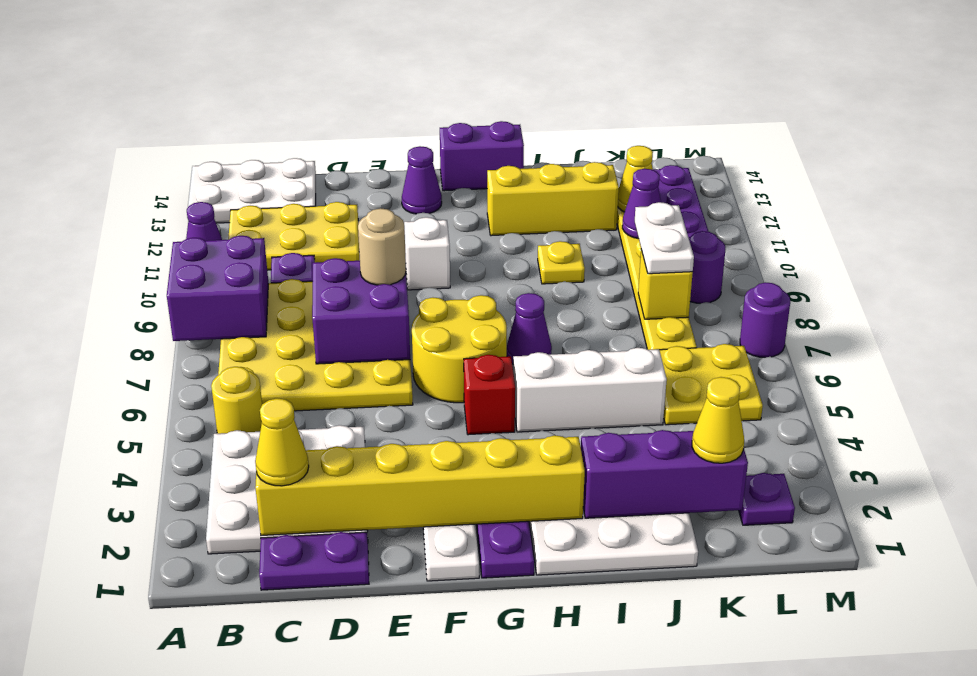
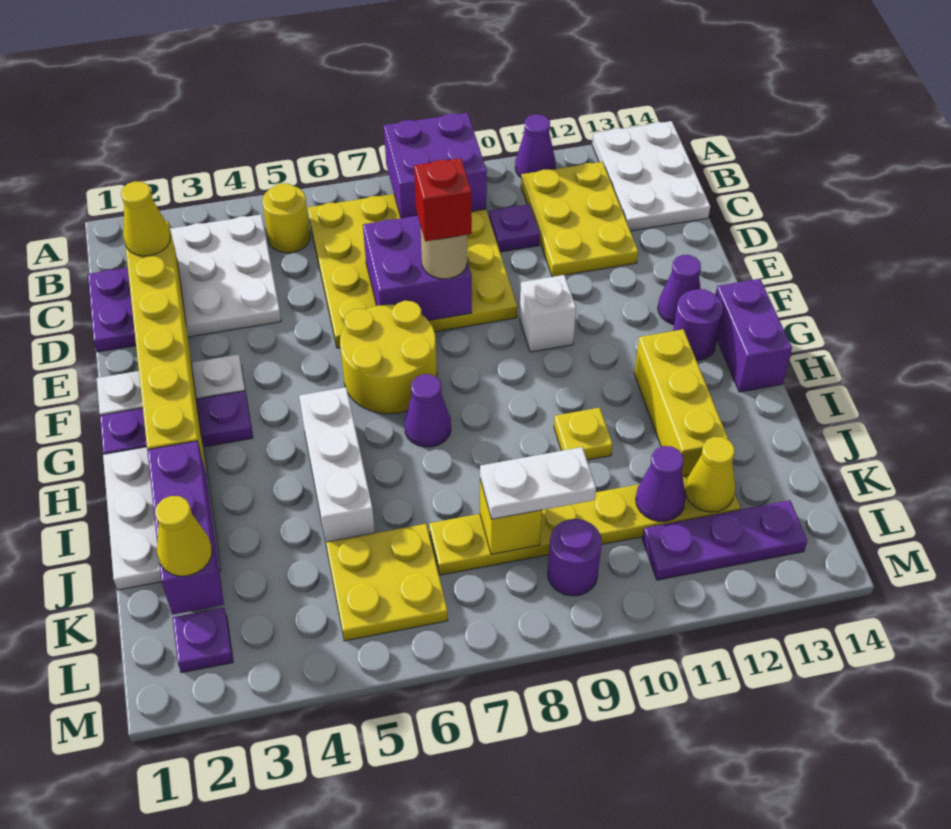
red brick G5 level 1 -> red brick E8 level 4
purple round brick M7 level 1 -> purple round brick G13 level 1

